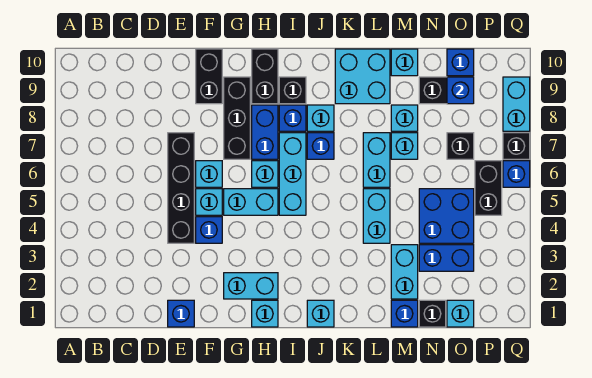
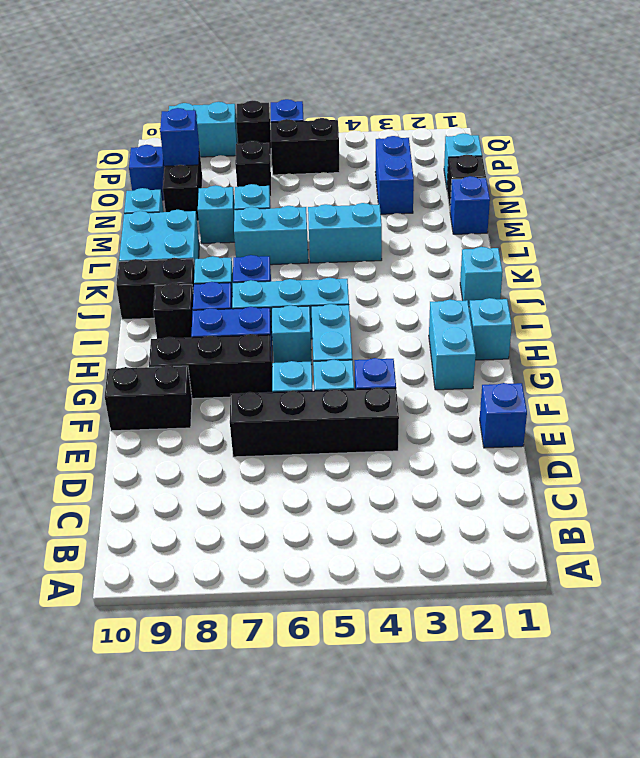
black brick H9:H10 level 1 -> black brick J9:J10 level 1
cyan brick M2:M3 level 1 -> none
blue brick N4:O5 level 1 -> none

